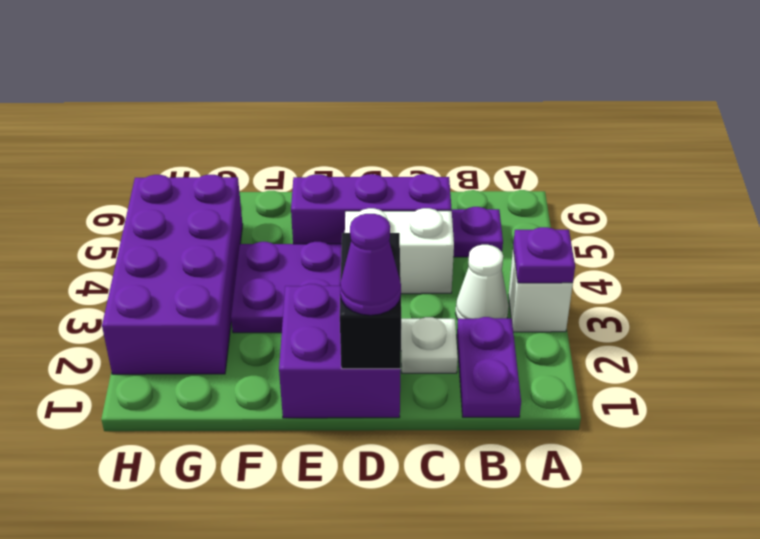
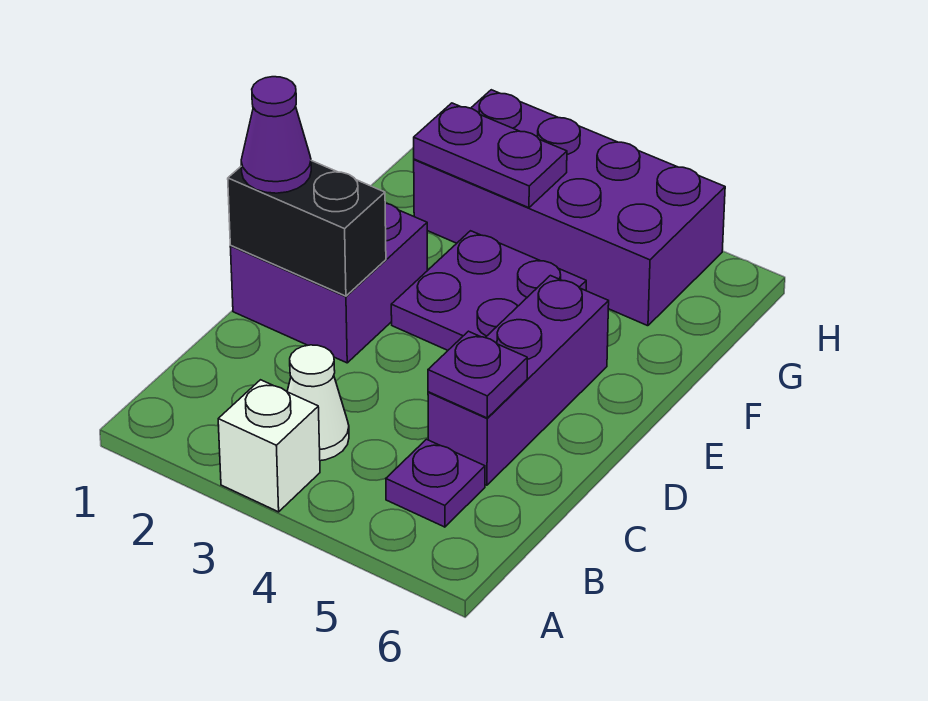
purple plate A3 level 2 -> purple plate C5 level 2
purple plate B1:B2 level 1 -> purple plate G2:G3 level 2
white plate C2 level 1 -> none
white brick C4:D4 level 1 -> none

